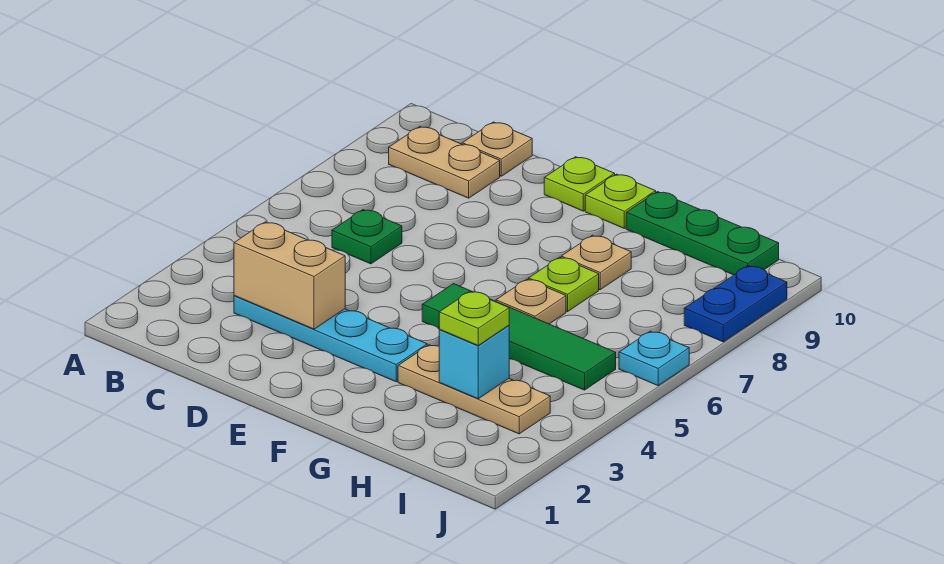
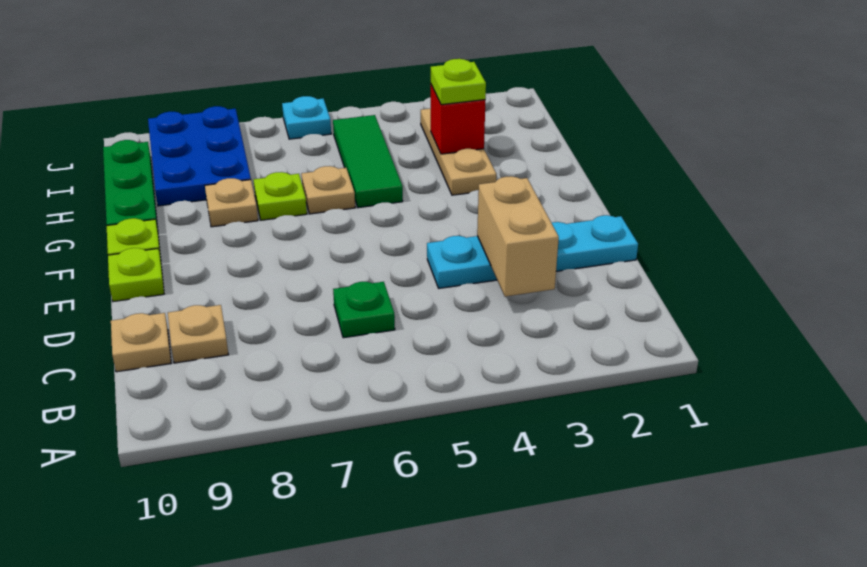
tan plate B9:C9 level 1 -> tan plate C9 level 1
cyan plate C3:F3 level 1 -> cyan plate D1:D4 level 1
green tile F5:I5 level 1 -> green tile G5:I5 level 1
cyan brick H3 level 2 -> red brick H3 level 2
blue plate J8:J9 level 1 -> blue plate H8:J9 level 1

